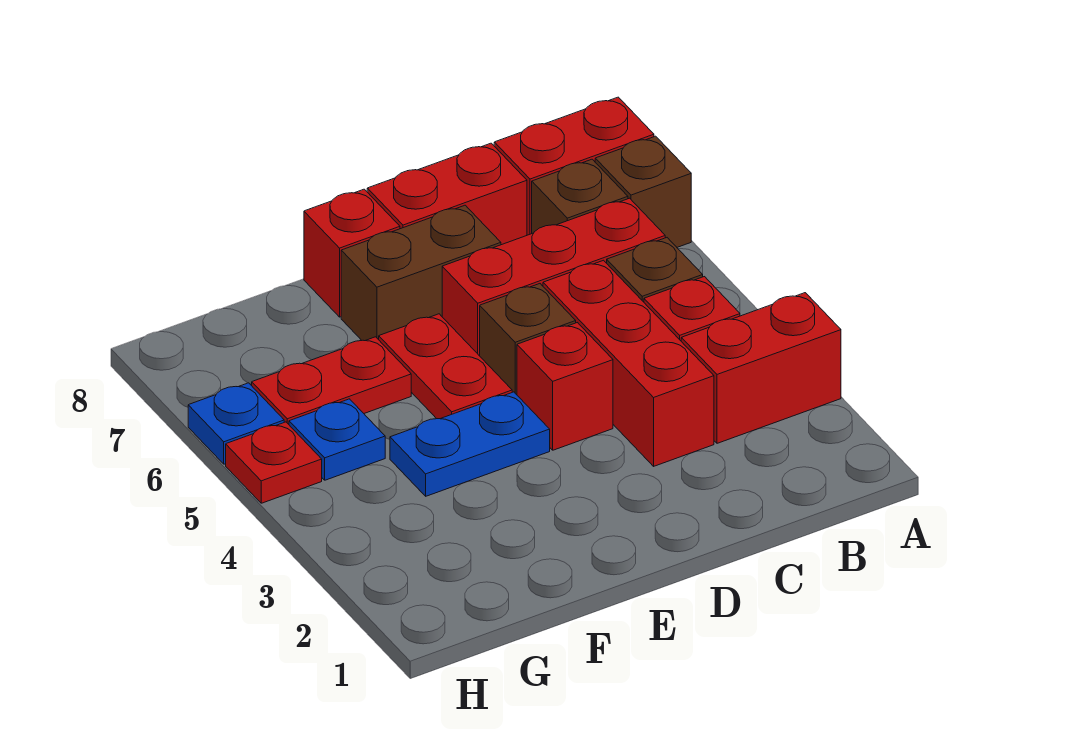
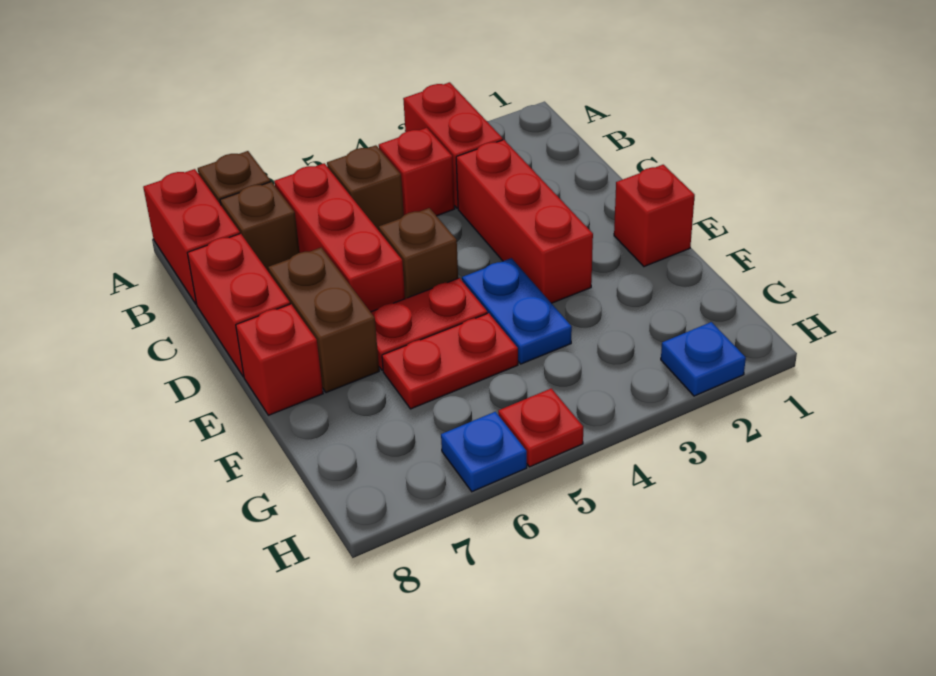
red brick C3:C5 level 1 -> red brick C3:E3 level 1
red brick D4 level 1 -> red brick E1 level 1
red plate F6:G6 level 1 -> red plate F5:F6 level 1
blue plate G5 level 1 -> blue plate H2 level 1

